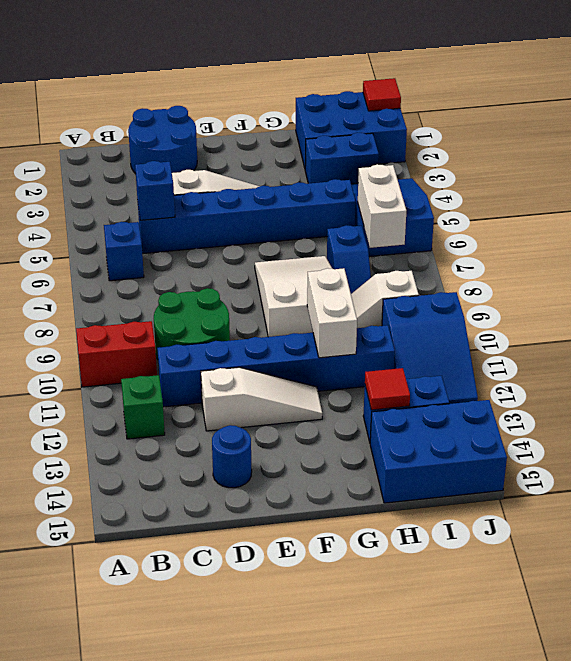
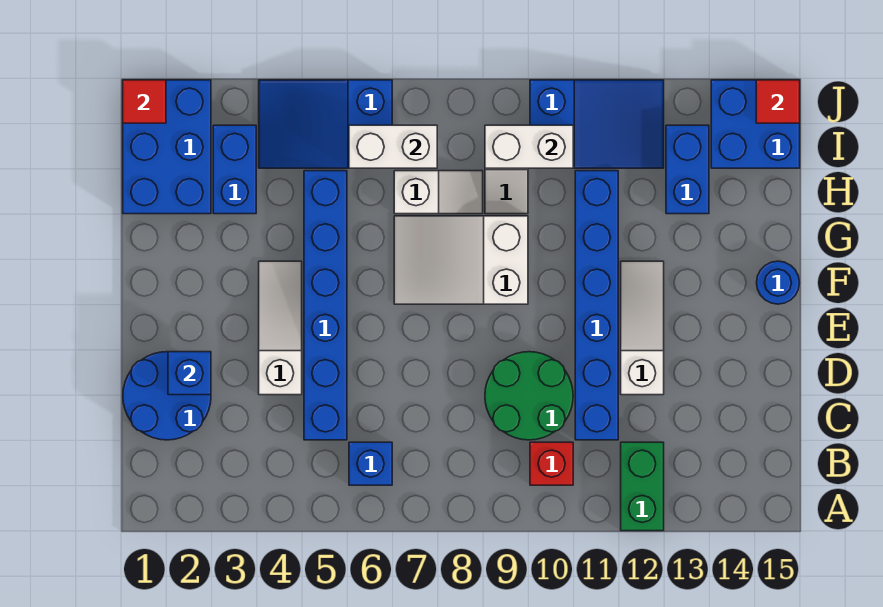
red brick A10:B10 level 1 -> red brick B10 level 1
green brick B12 level 1 -> green brick A12:B12 level 1
blue brick C5 level 2 -> blue brick D2 level 2
blue round brick D14 level 1 -> blue round brick F15 level 1
white brick G10:G11 level 2 -> white brick I9:I10 level 2
blue slope H7:H8 level 1 top 7 -> white slope H7:H8 level 1 top 7
red tile H13 level 2 -> red tile J15 level 2
blue brick H14:J15 level 1 -> blue brick I14:J15 level 1

